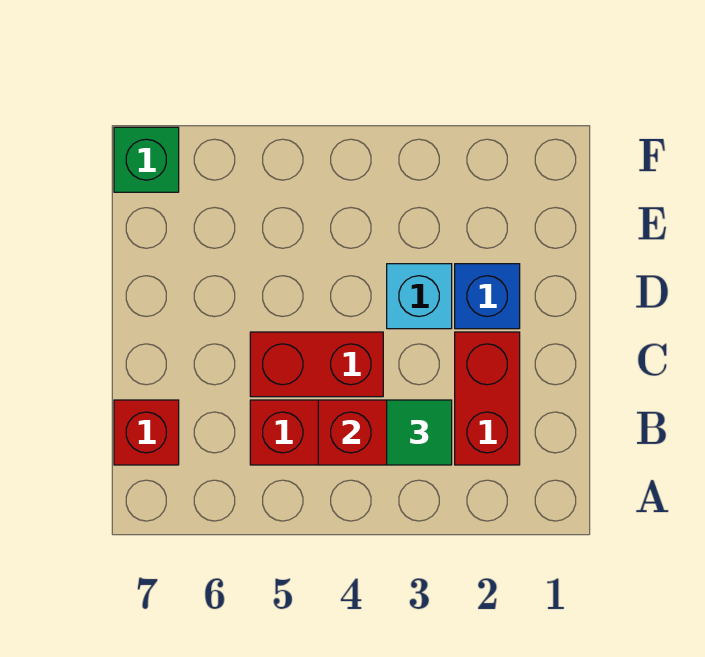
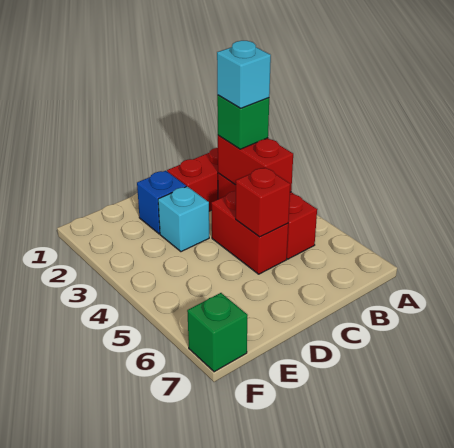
green tile B3 level 3 -> green brick B3 level 3
none -> cyan brick B3 level 4
red brick B7 level 1 -> red brick C5 level 2

